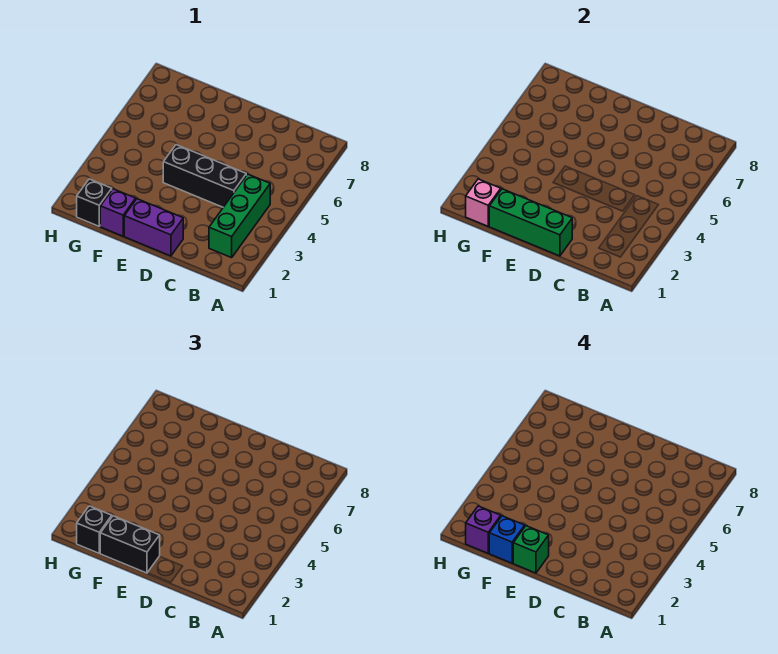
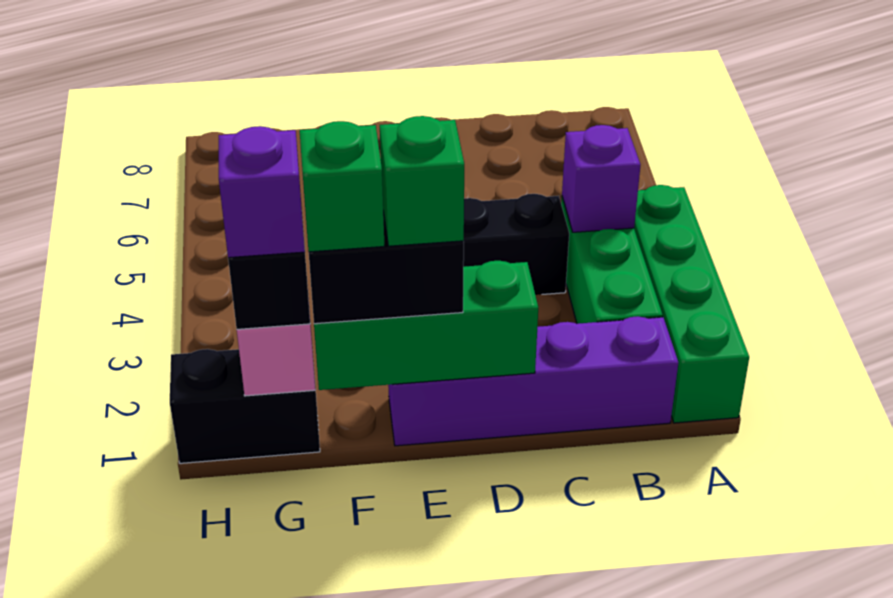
none -> green brick A1:A4 level 1
purple brick D1:E1 level 1 -> purple brick B1:E1 level 1
purple brick F1 level 1 -> purple brick B4 level 2
blue brick F1 level 4 -> green brick F1 level 4
black brick G1 level 1 -> black brick G1:H1 level 1

